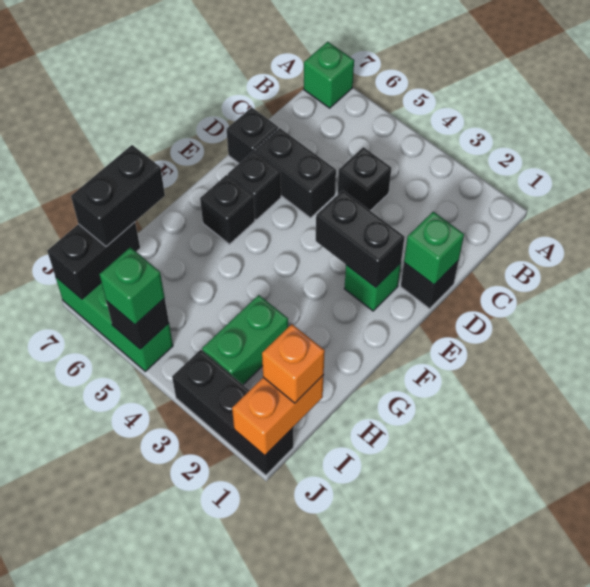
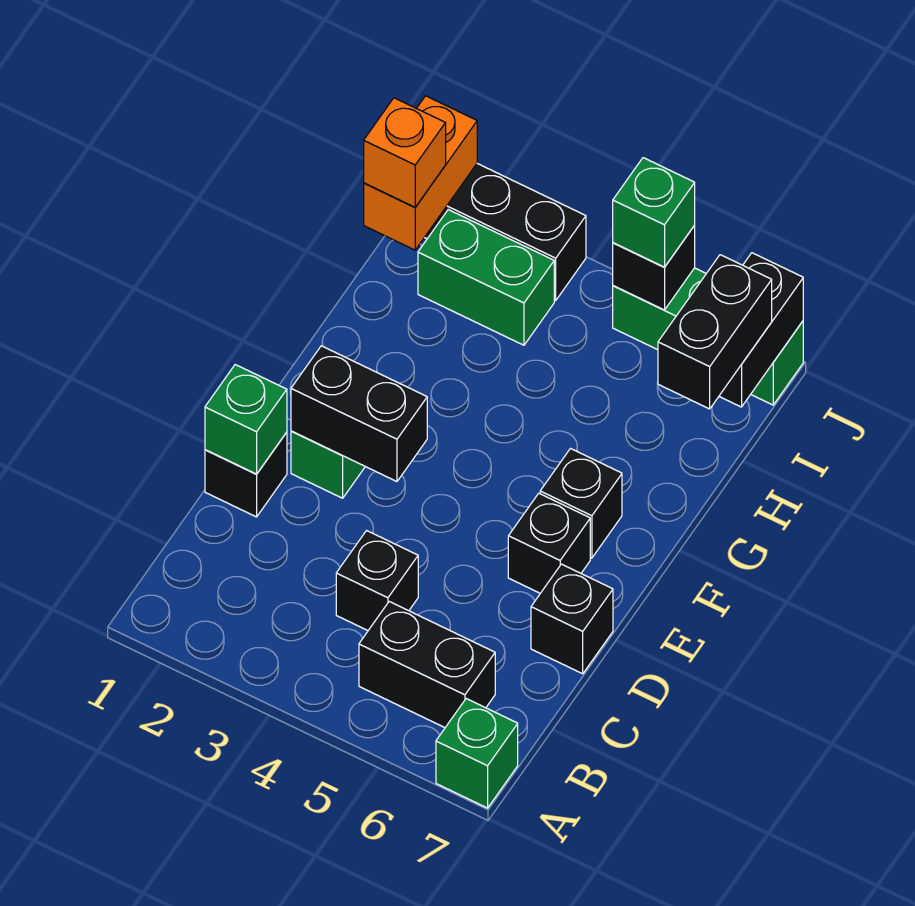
black brick D5:D6 level 1 -> black brick B5:B6 level 1
green brick H3:I3 level 1 -> green brick I2:I3 level 1

